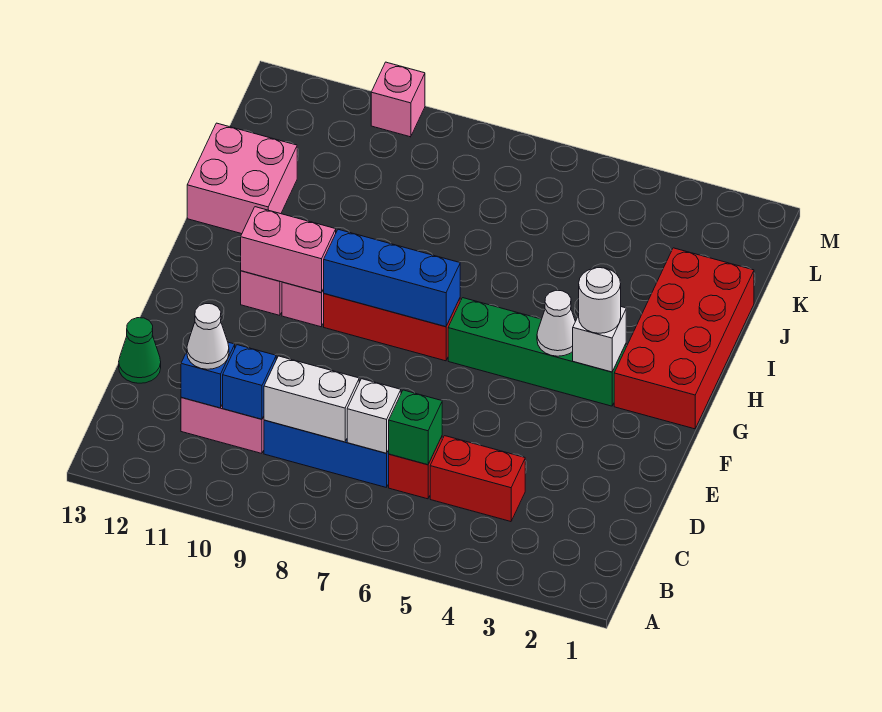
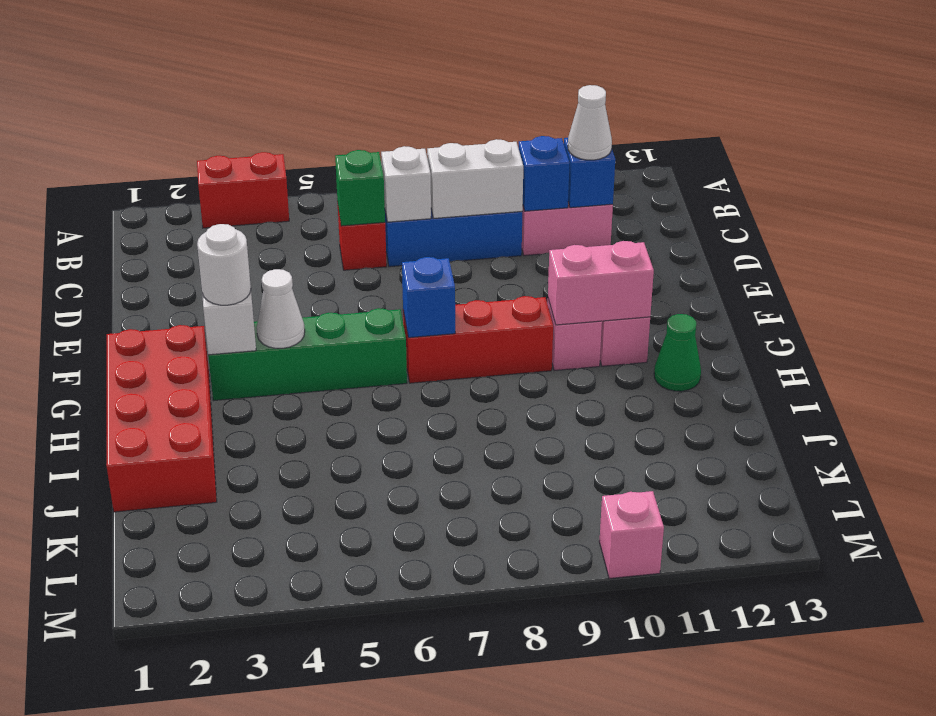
red brick C4:C5 level 1 -> red brick A3:A4 level 1
green cone D13 level 1 -> green cone H12 level 1
blue brick G7:G9 level 2 -> blue brick G7 level 2
pink brick I12:J13 level 1 -> none

